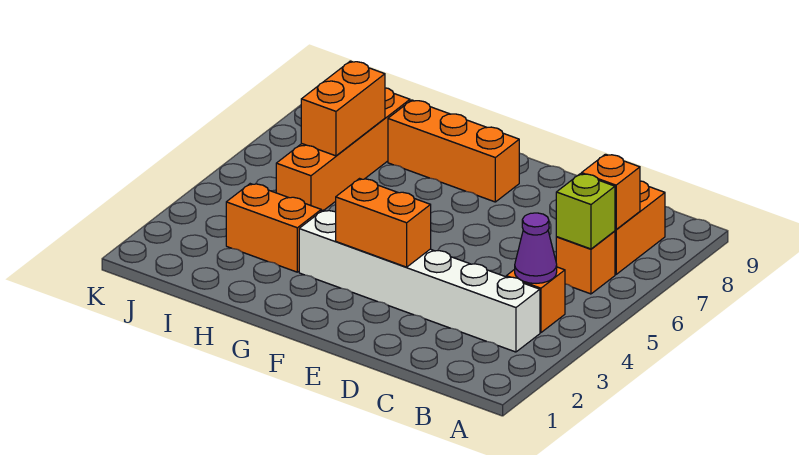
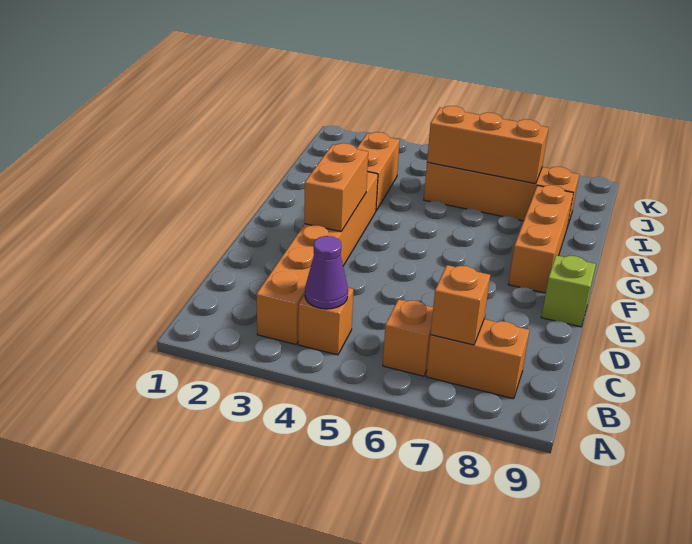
white brick B3:G3 level 1 -> orange brick B3:G3 level 1
lime brick B6 level 2 -> lime brick E9 level 1
orange brick I6:I7 level 2 -> orange brick I5:I7 level 2

